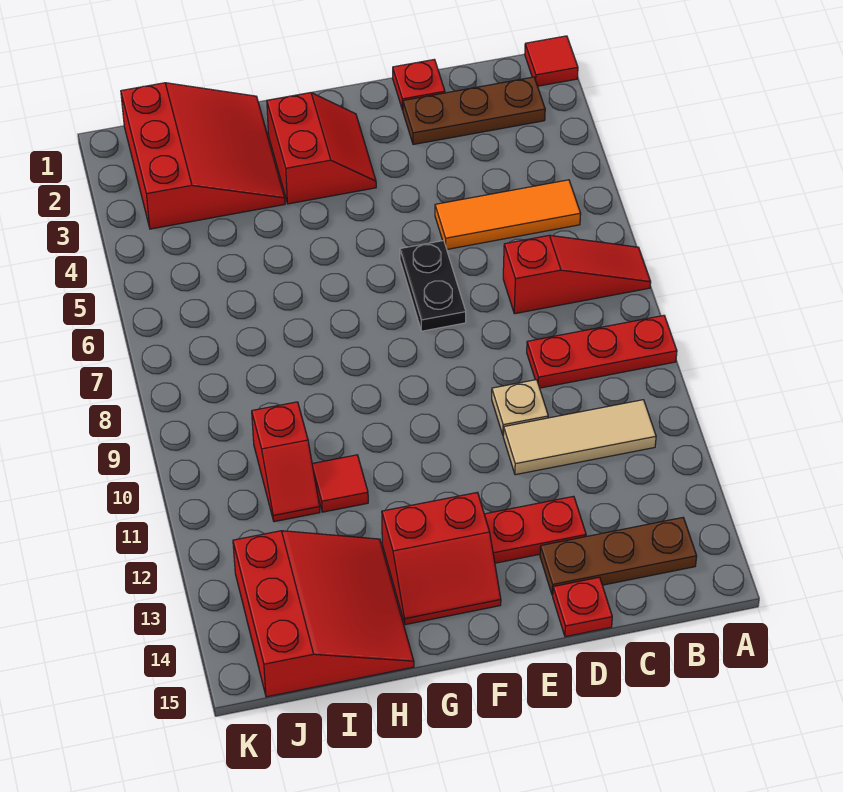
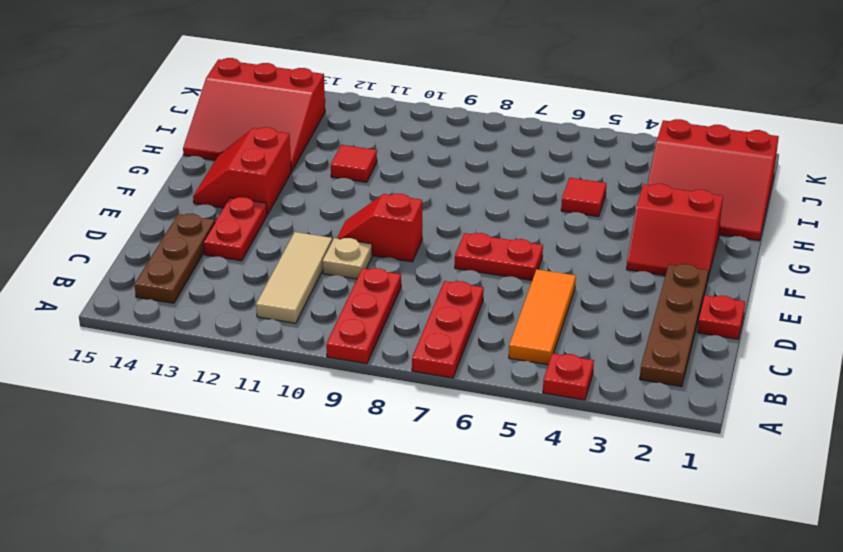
red tile A1 level 1 -> red tile H5 level 1
red slope A7:C7 level 1 top C -> red plate A7:C7 level 1
brown plate B2:D2 level 1 -> brown plate B2:E2 level 1
red plate D15 level 1 -> red plate A4 level 1
black plate E6:E7 level 1 -> red plate E6:E7 level 1
red slope I10:I11 level 1 top 10 -> red slope E9:E10 level 1 top 9

